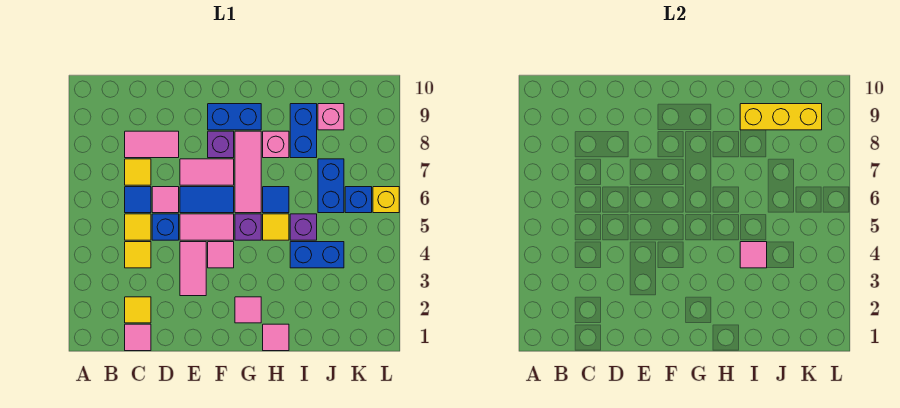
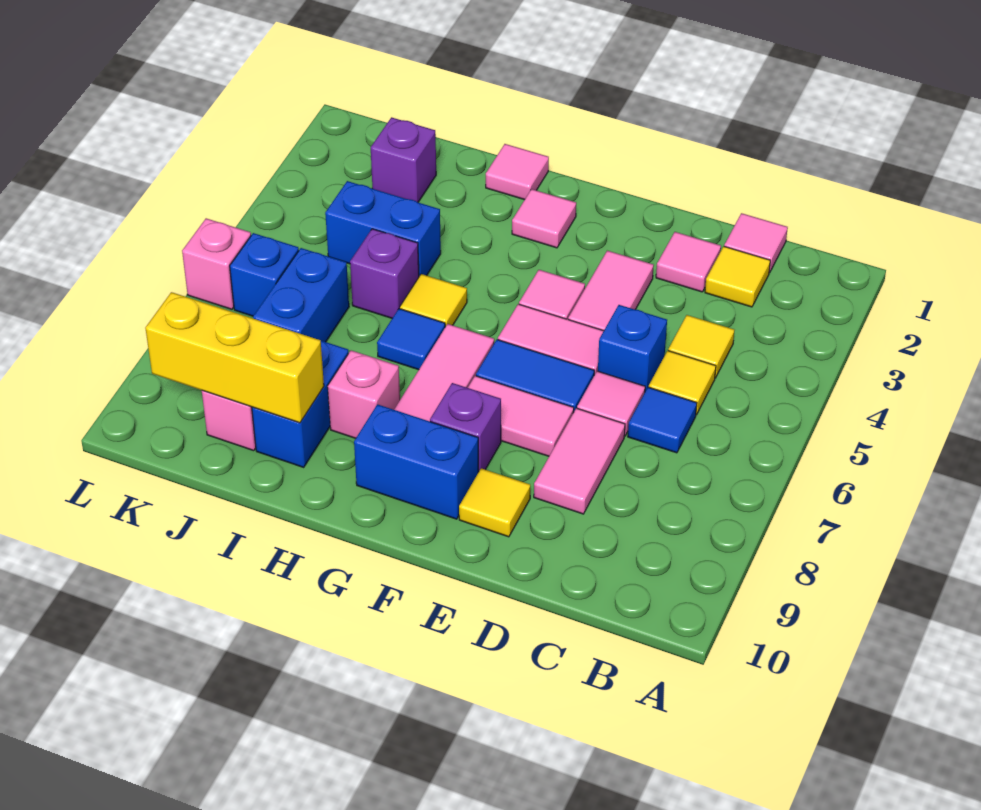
yellow tile C7 level 1 -> yellow tile E9 level 1
pink tile C8:D8 level 1 -> pink tile D7:D8 level 1
purple brick G5 level 1 -> purple brick J2 level 1
pink tile I4 level 2 -> pink tile D2 level 1
yellow brick L6 level 1 -> pink brick L6 level 1

